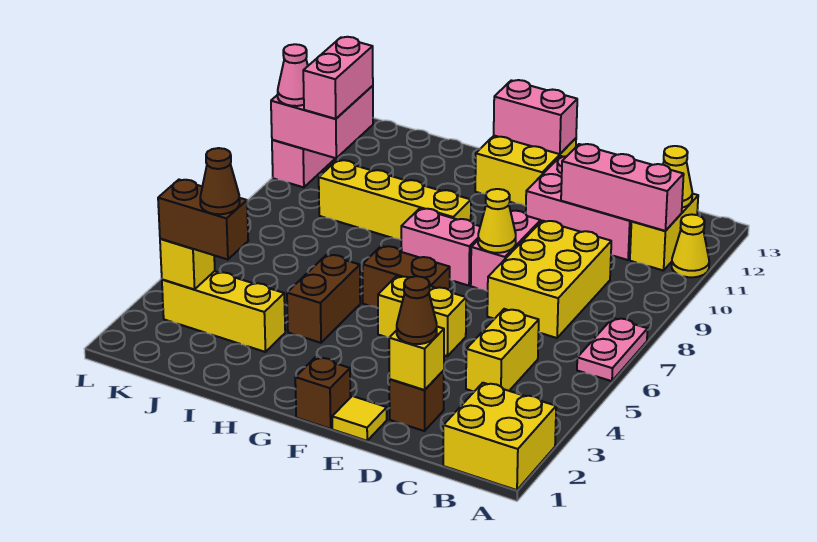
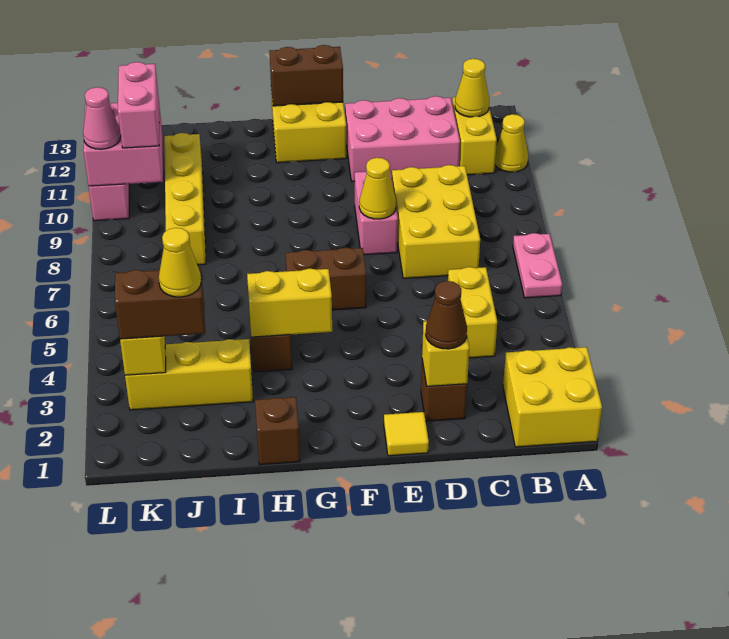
pink brick B11:D11 level 2 -> none
yellow brick E5:F5 level 1 -> yellow brick G4:H4 level 2
brown brick F1 level 1 -> brown brick H1 level 1
pink brick F8:G8 level 1 -> none
pink brick F13:G13 level 2 -> brown brick F13:G13 level 2
yellow brick G9:J9 level 1 -> yellow brick J8:J11 level 1
brown cone J3 level 4 -> yellow cone J3 level 4

